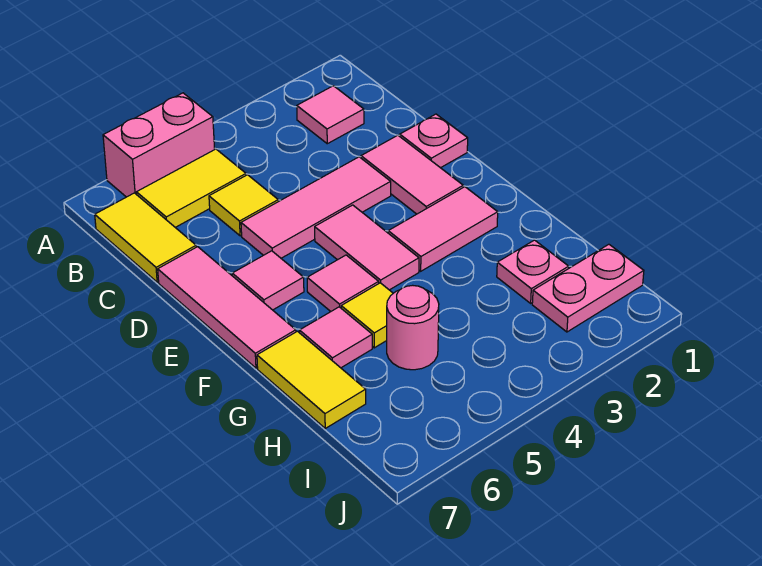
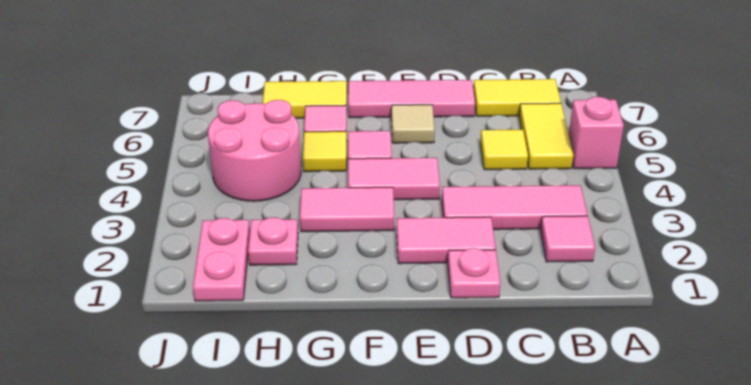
pink brick A5:A6 level 1 -> pink brick A5 level 1
pink tile D3:D5 level 1 -> pink tile B3:D3 level 1
pink tile E6 level 1 -> tan tile E6 level 1
pink tile F2:F3 level 1 -> pink tile F3:G3 level 1
pink round brick H5 level 1 -> pink round brick H4:I5 level 1

